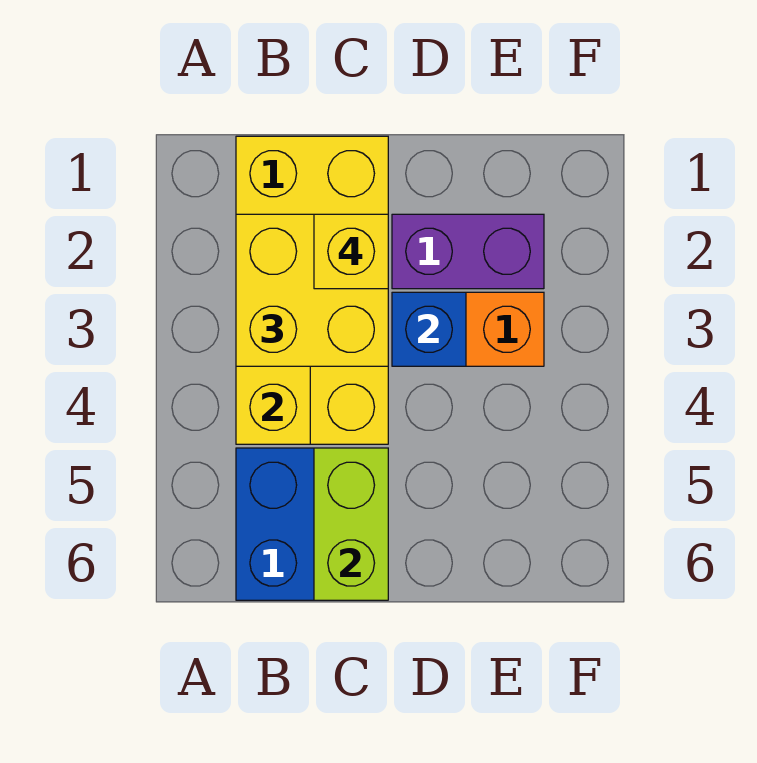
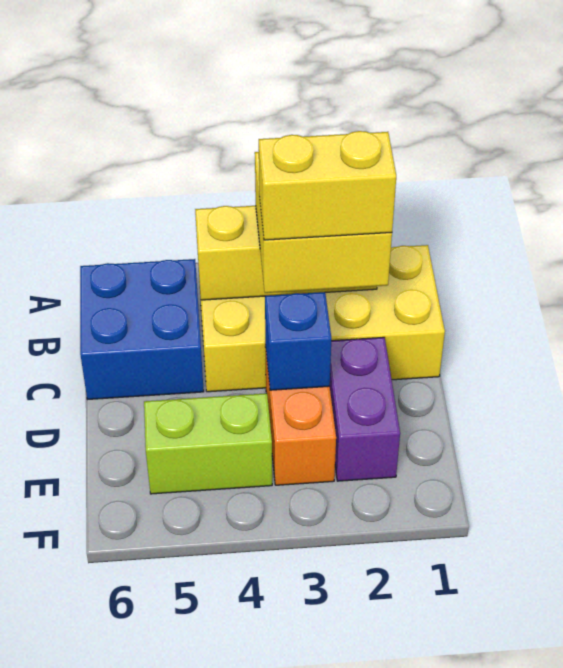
yellow brick C2 level 4 -> yellow brick C2:C3 level 4
lime brick C5:C6 level 2 -> lime brick E4:E5 level 1

